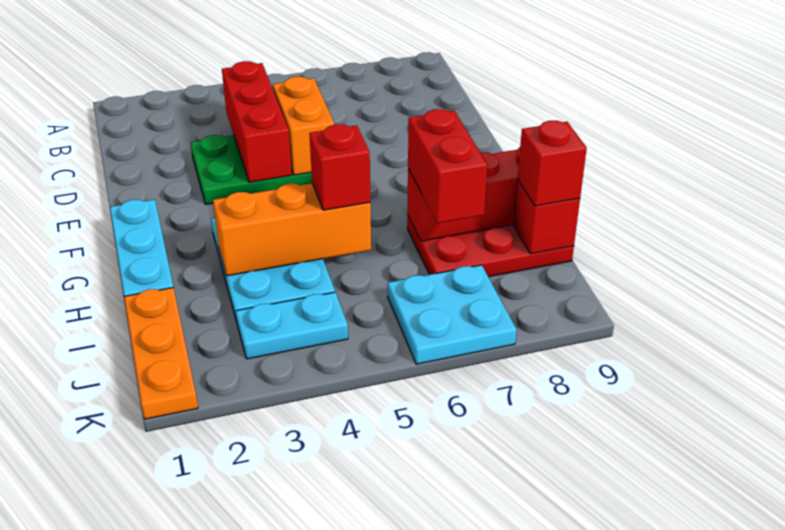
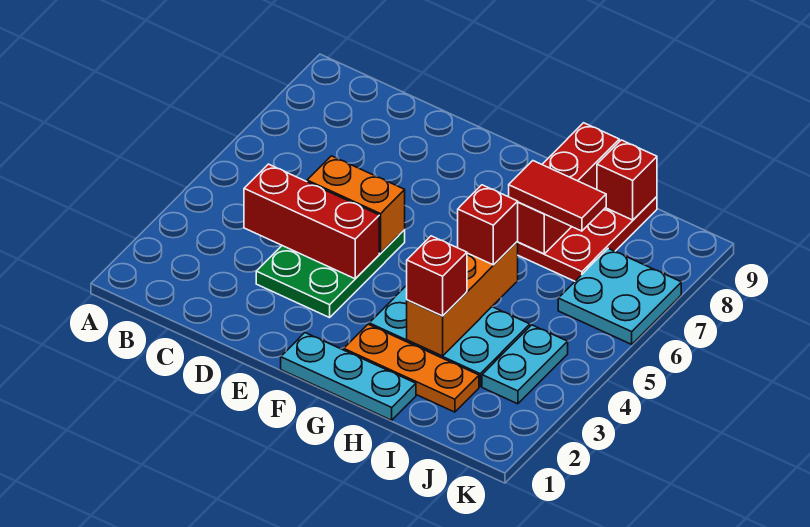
red brick H7:I7 level 3 -> red tile H7:I7 level 3
orange plate I1:K1 level 1 -> orange plate G2:I2 level 1
red brick I9 level 3 -> red brick H3 level 3

